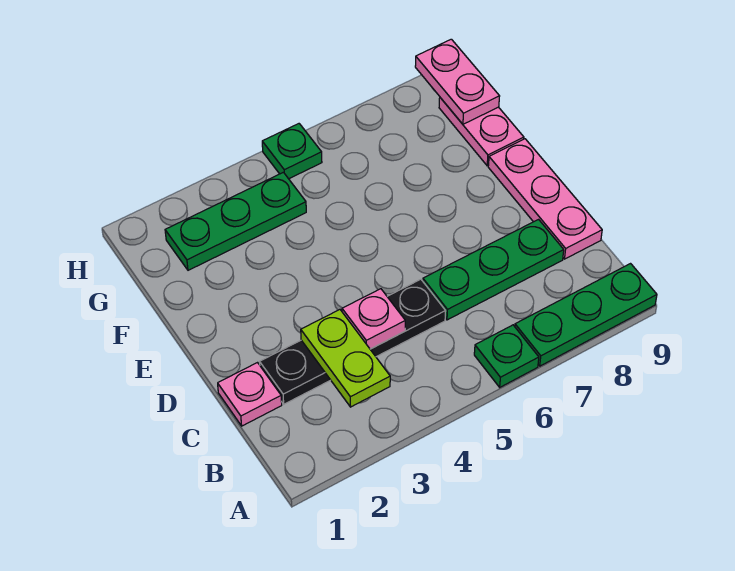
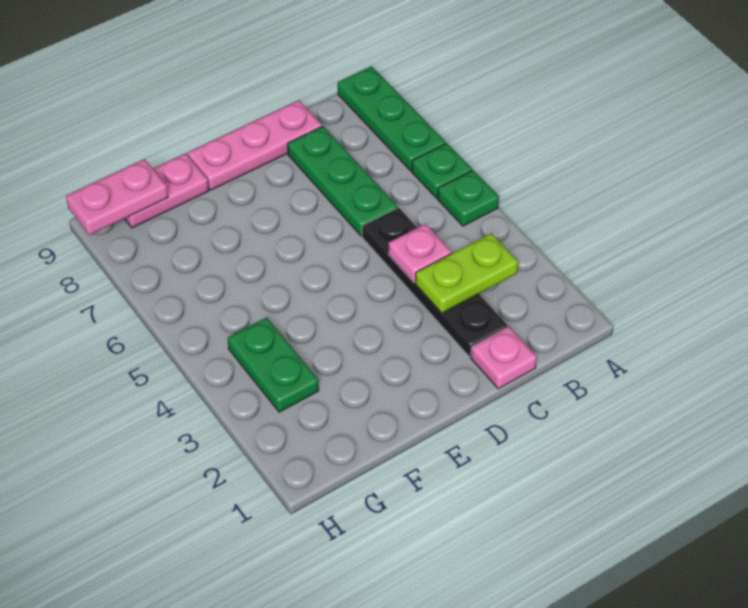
green plate G2:G4 level 1 -> green plate G3:G4 level 1
green plate H5 level 1 -> green plate A5 level 1

